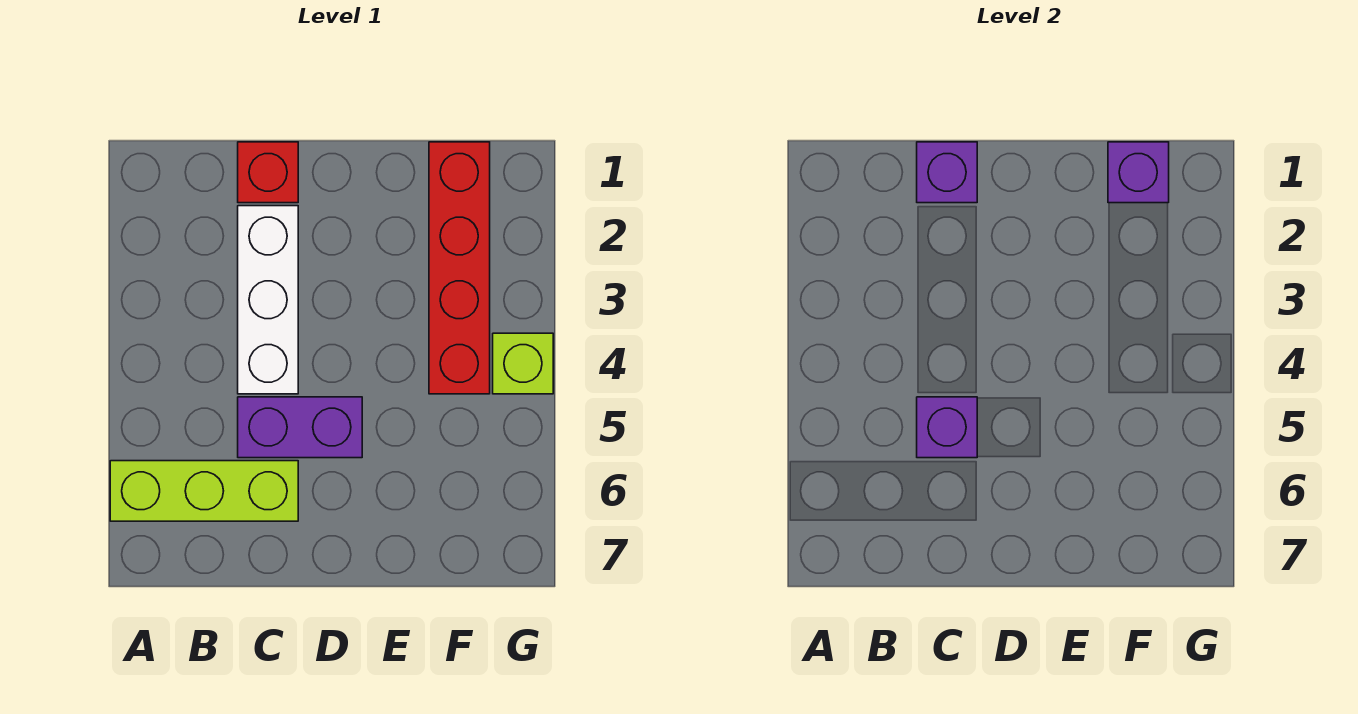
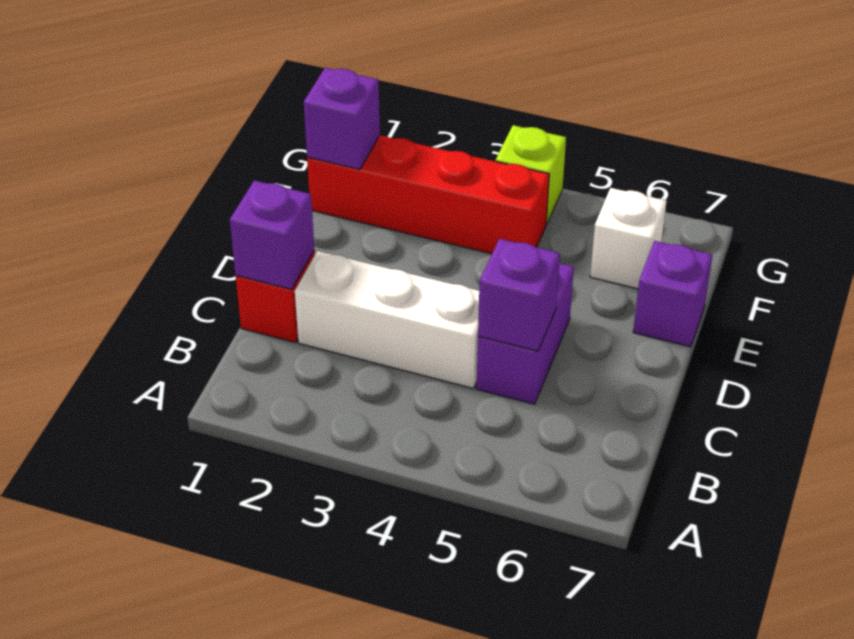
lime brick A6:C6 level 1 -> none
none -> purple brick E7 level 1
none -> white brick F6 level 1

